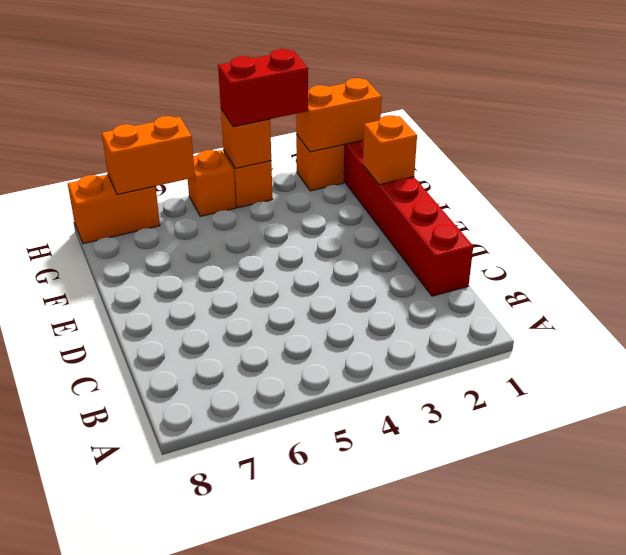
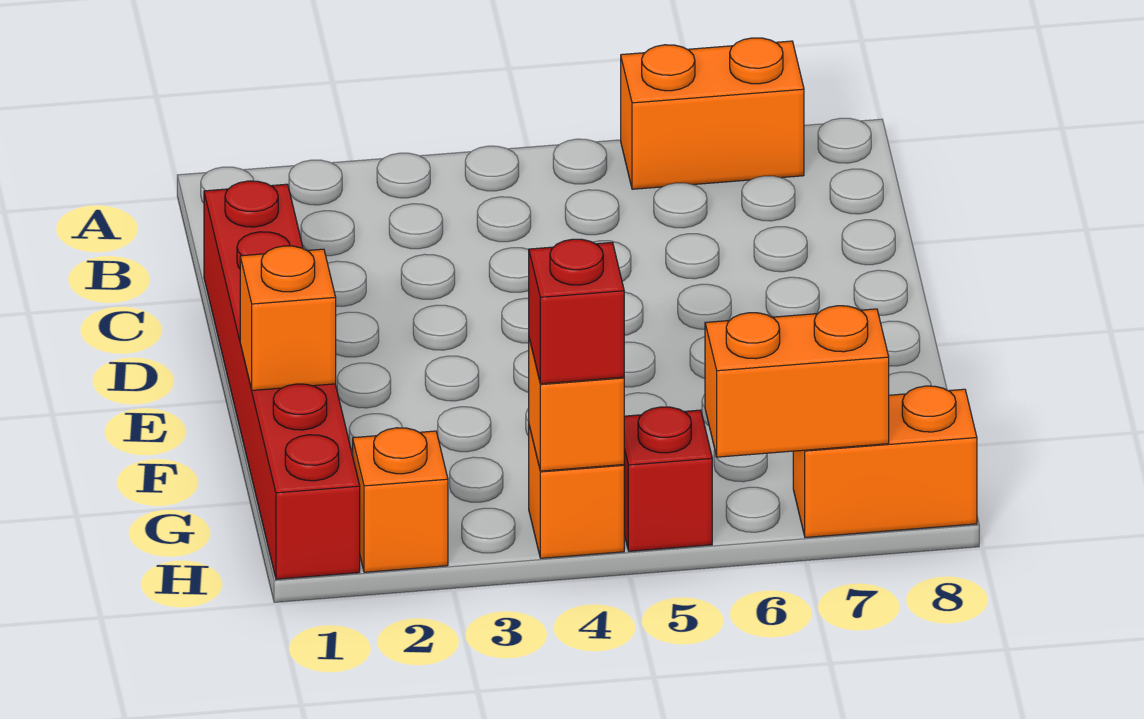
orange brick H1:H2 level 2 -> orange brick A6:A7 level 1
red brick H3:H4 level 3 -> red brick H4 level 3
orange brick H5 level 1 -> red brick H5 level 1

